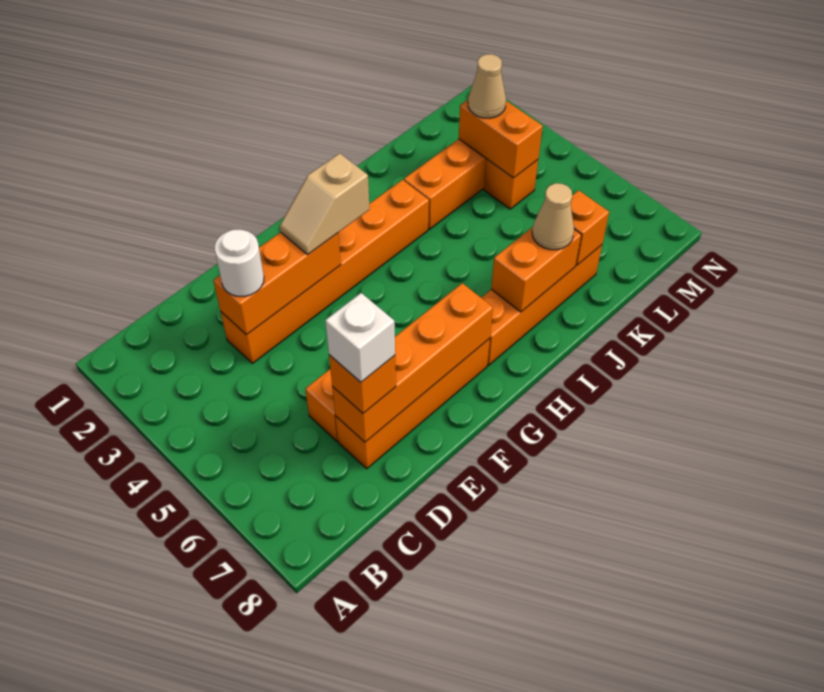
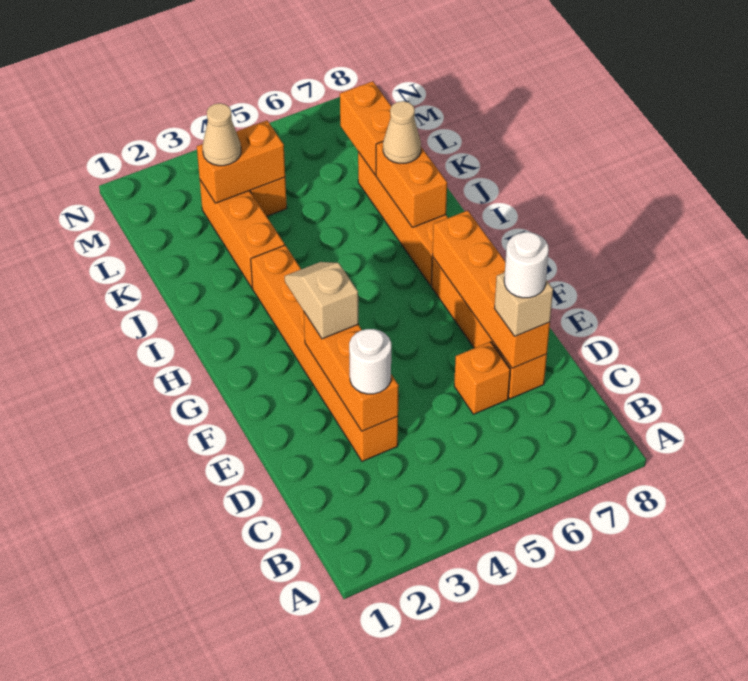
orange brick D7 level 3 -> tan brick D7 level 3
white brick D7 level 4 -> white round brick D7 level 4
tan slope F3:G3 level 3 top G -> tan slope F3:G3 level 3 top F
orange brick K7 level 2 -> orange brick K7:L7 level 2

